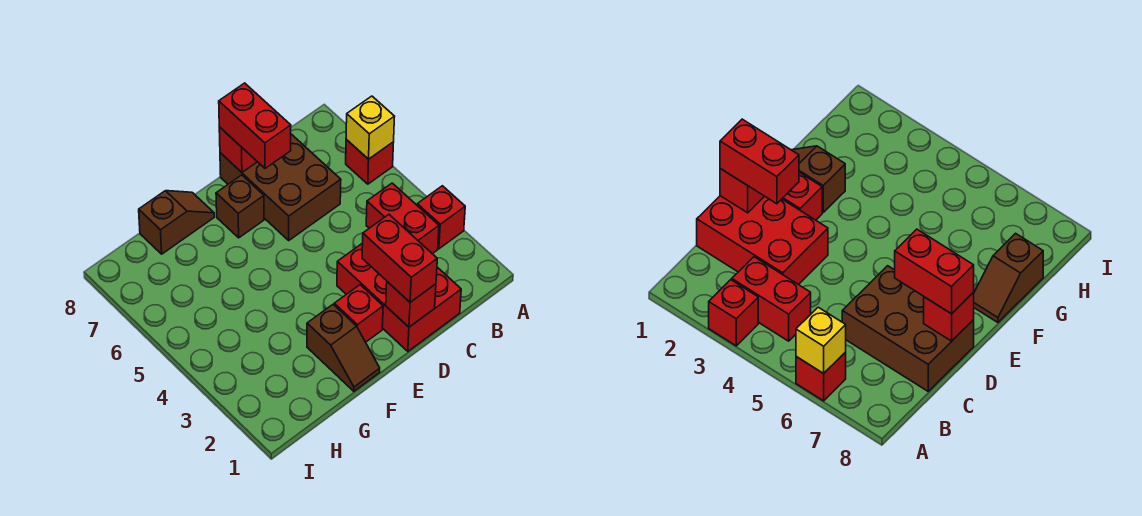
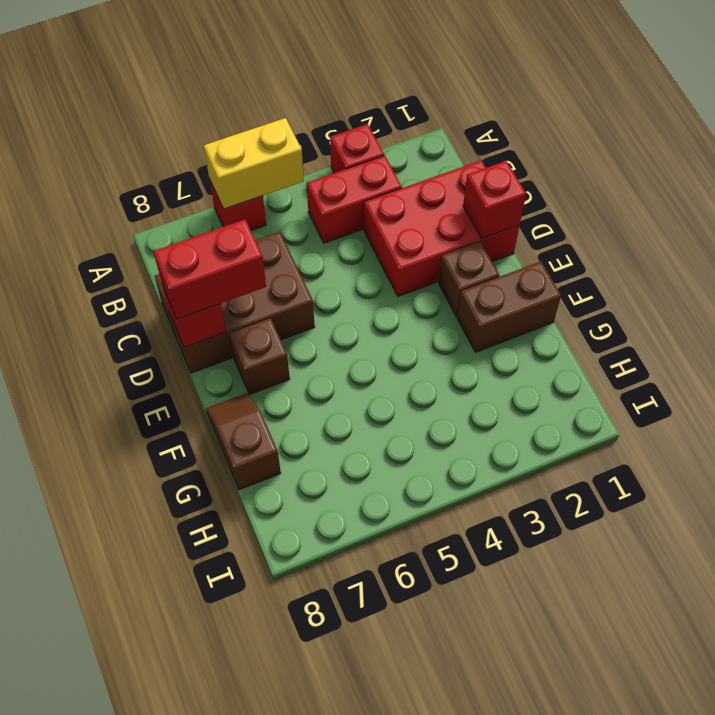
yellow brick A6 level 2 -> yellow brick A5:A6 level 2
red brick D1:D2 level 3 -> none
red brick E2 level 1 -> brown brick E2 level 1
brown slope F1:F2 level 1 top 2 -> brown brick F1:F2 level 1

